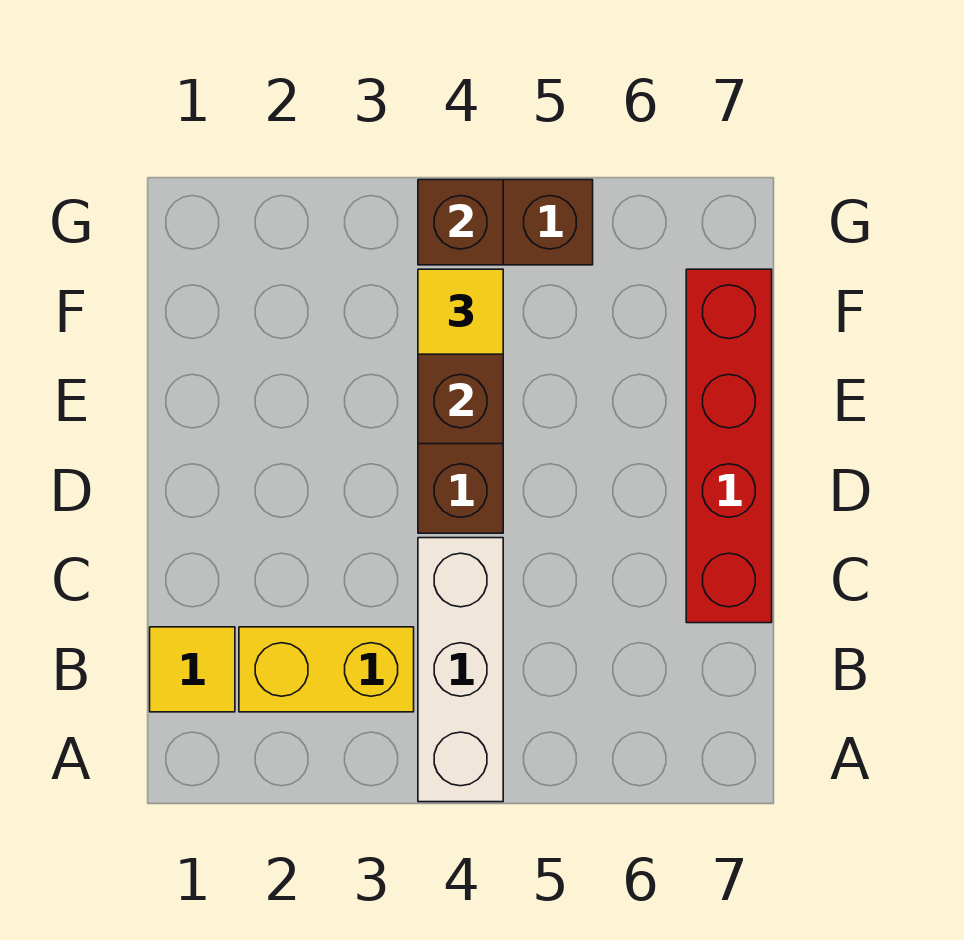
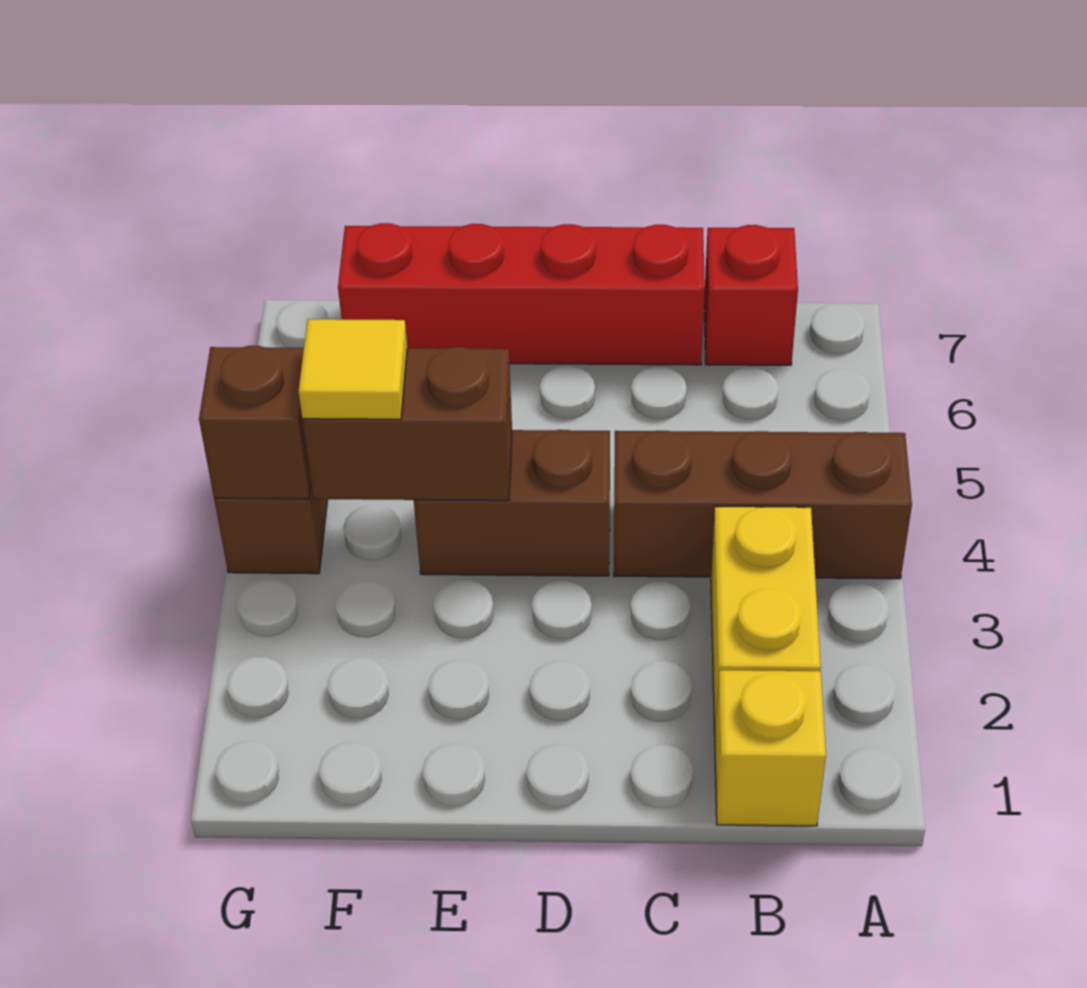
white brick A4:C4 level 1 -> brown brick A4:C4 level 1
yellow tile B1 level 1 -> yellow brick B1 level 1
none -> red brick B7 level 1

